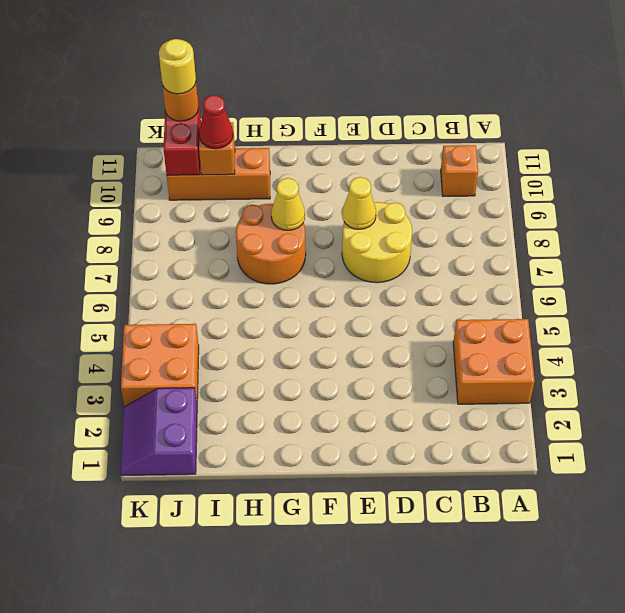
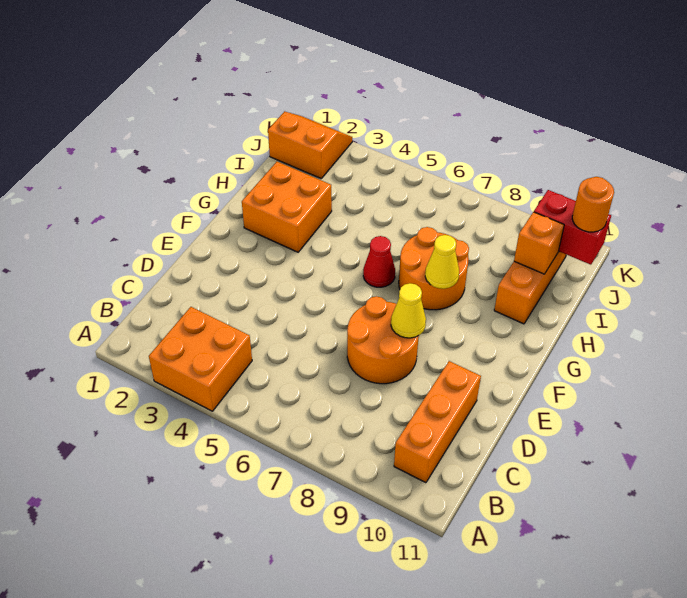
orange brick B10 level 1 -> orange brick B10:D10 level 1
yellow round brick D7:E8 level 1 -> orange round brick D7:E8 level 1
red cone I10 level 3 -> red cone G6 level 1
purple slope J1:K2 level 1 top J -> orange slope J1:K2 level 1 top J
orange brick J3:K4 level 1 -> orange brick G2:H3 level 1
yellow round brick J11 level 4 -> none

